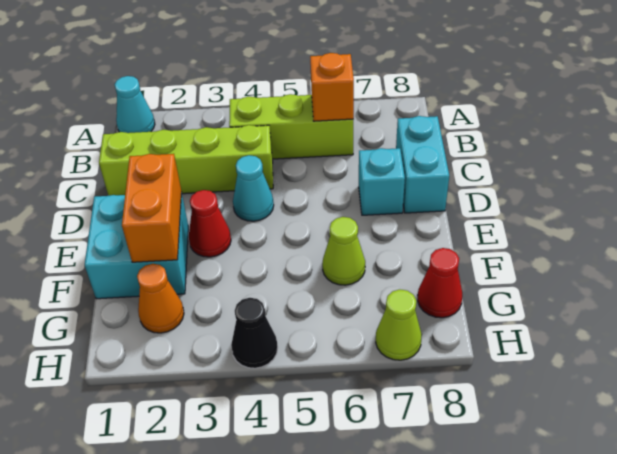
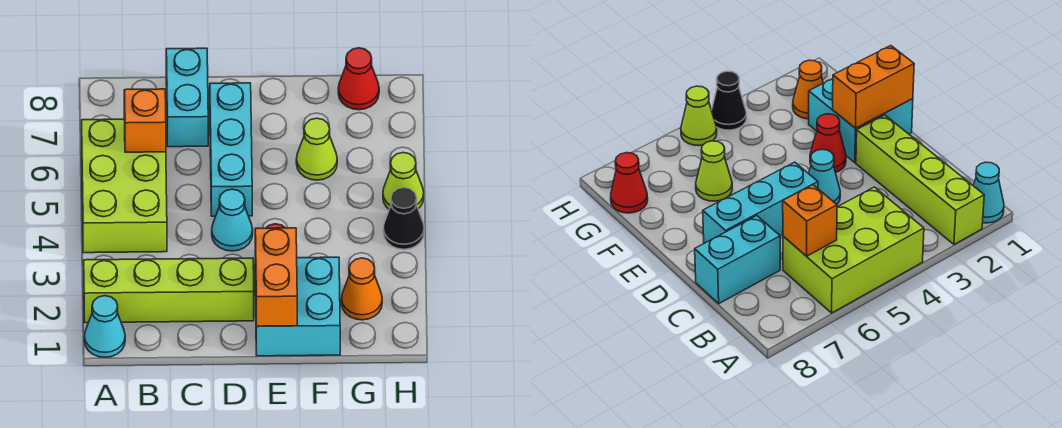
lime brick B4:B6 level 1 -> lime brick A4:B6 level 1
lime brick C1:C4 level 1 -> lime brick A2:D2 level 1
cyan brick C8:D8 level 1 -> cyan brick C7:C8 level 1
cyan brick D7 level 1 -> cyan brick D5:D7 level 1
orange brick E2:F2 level 2 -> orange brick E1:E2 level 2
lime cone H7 level 1 -> lime cone H5 level 1

